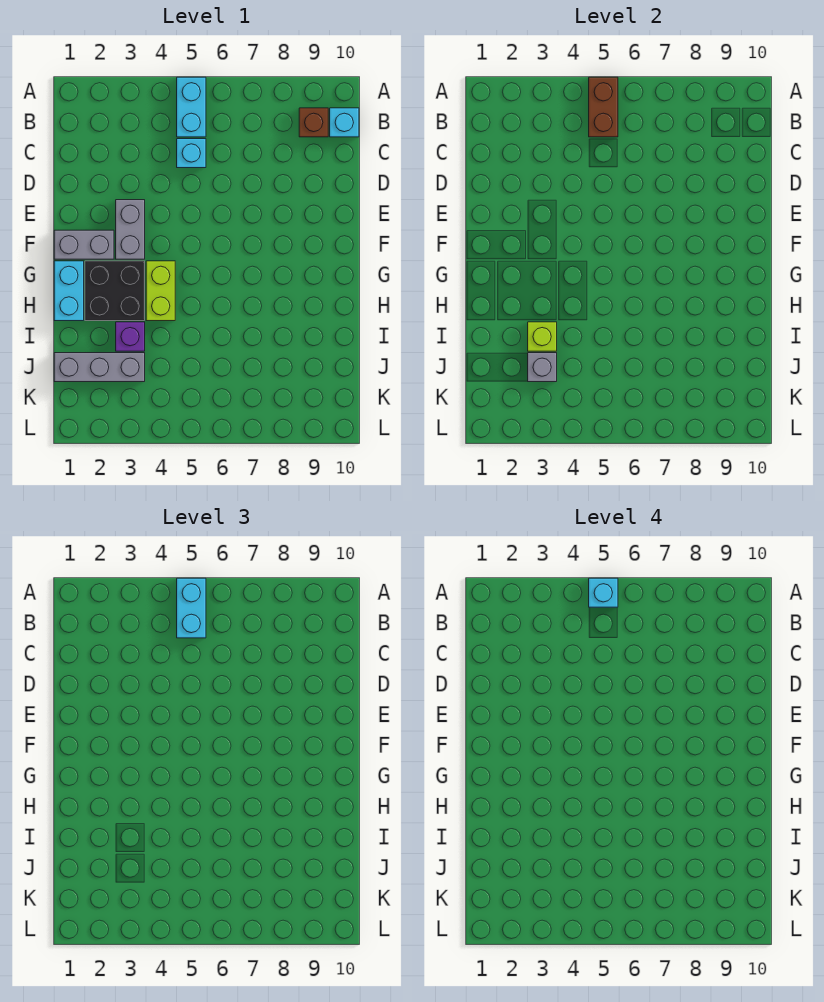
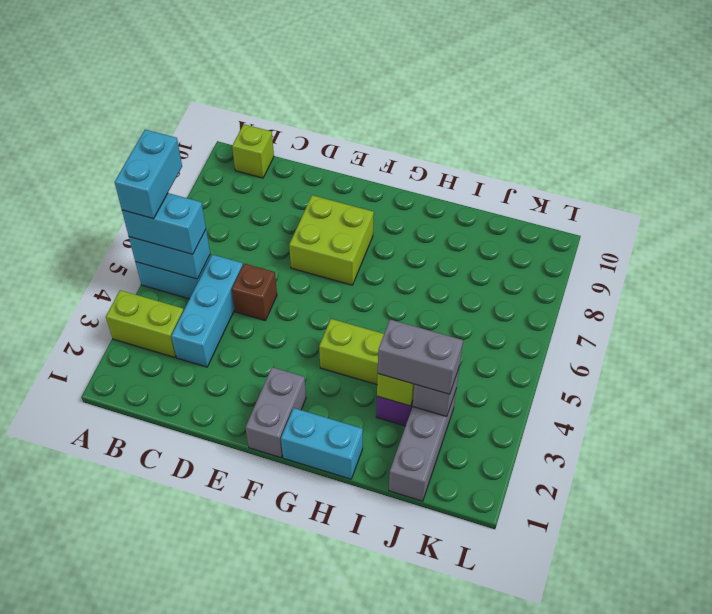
none -> lime brick A3:B3 level 1
brown brick A5:B5 level 2 -> cyan brick A5:B5 level 2
cyan brick A5 level 4 -> cyan brick A5:A6 level 4
brown brick B9 level 1 -> brown brick D5 level 1
cyan brick B10 level 1 -> lime brick B10 level 1
cyan brick C5 level 1 -> cyan brick C3:C5 level 1
grey brick E3:F3 level 1 -> grey brick I3:J3 level 3
none -> lime brick E7:F8 level 1
black brick G2:H3 level 1 -> none

